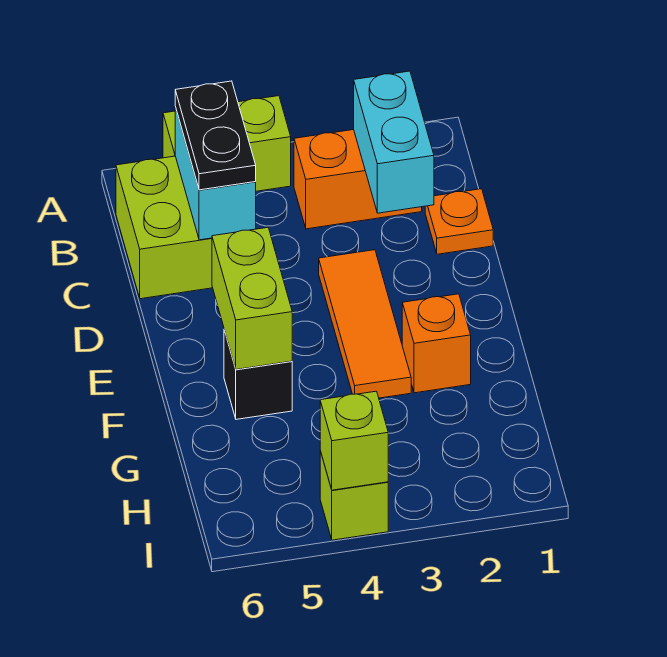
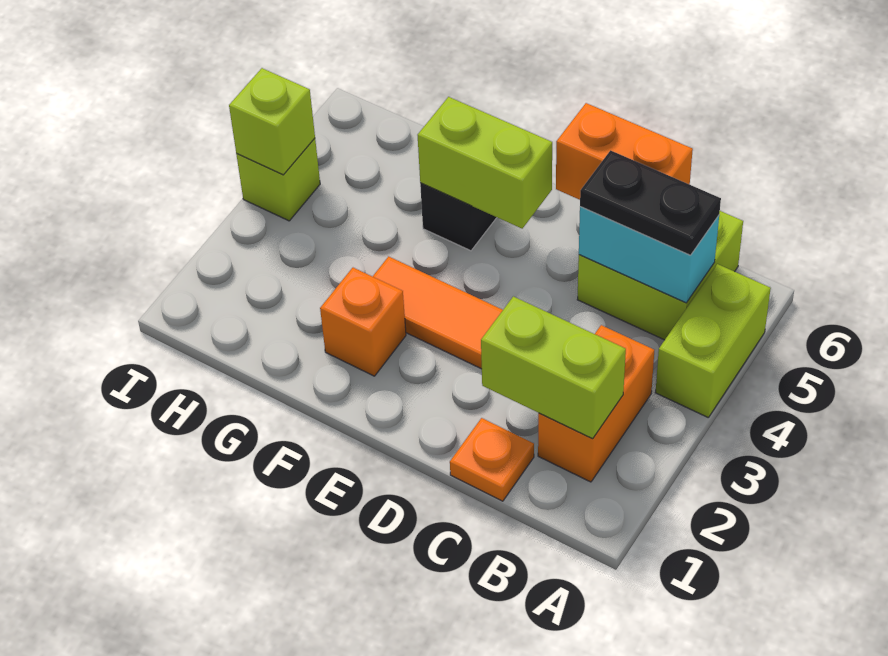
cyan brick B2:C2 level 2 -> lime brick B2:C2 level 2
none -> orange brick C6:D6 level 2

